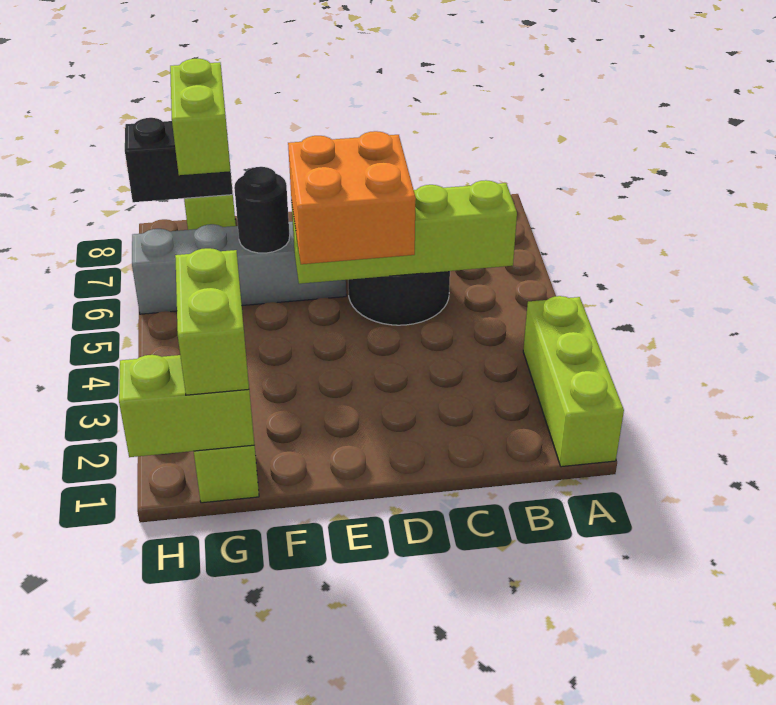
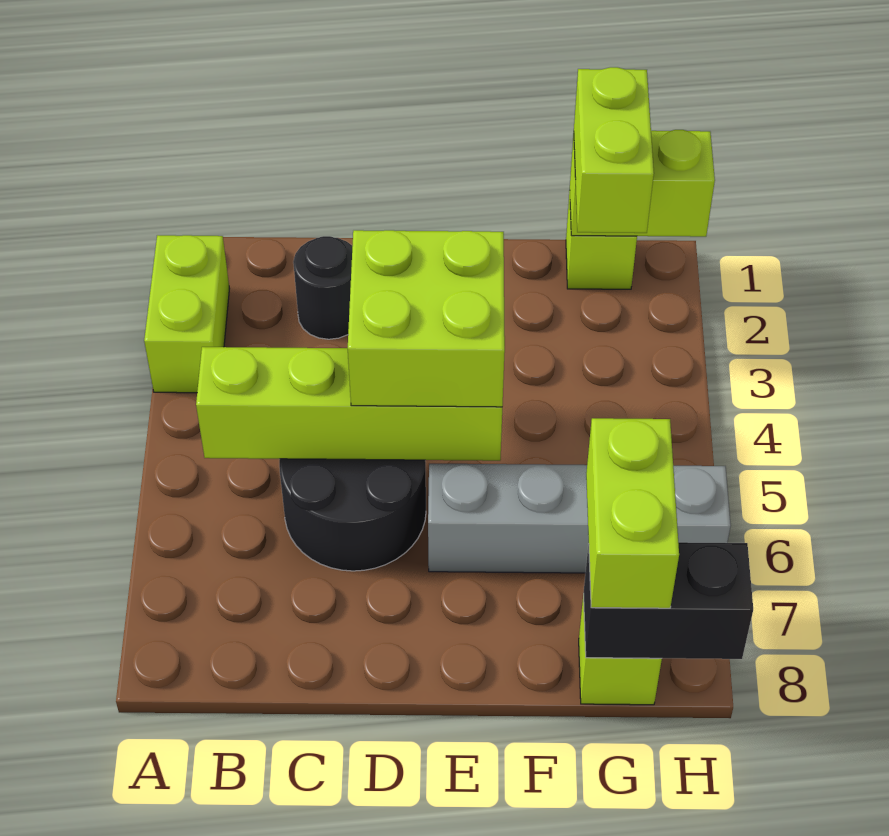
lime brick A1:A3 level 1 -> lime brick A2:A3 level 1
orange brick D4:E5 level 3 -> lime brick D4:E5 level 3
black round brick F6 level 2 -> black round brick C2 level 1

